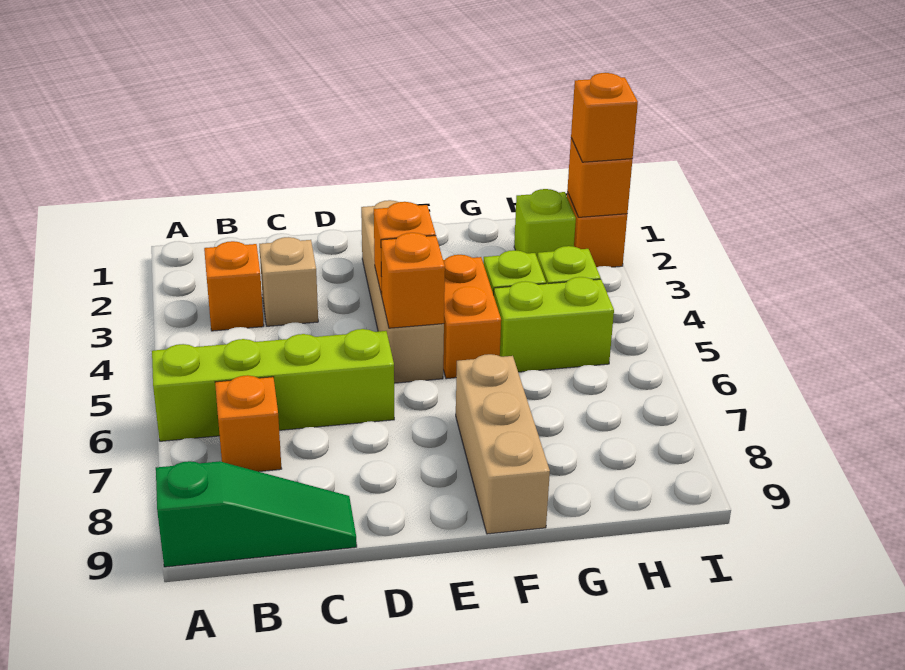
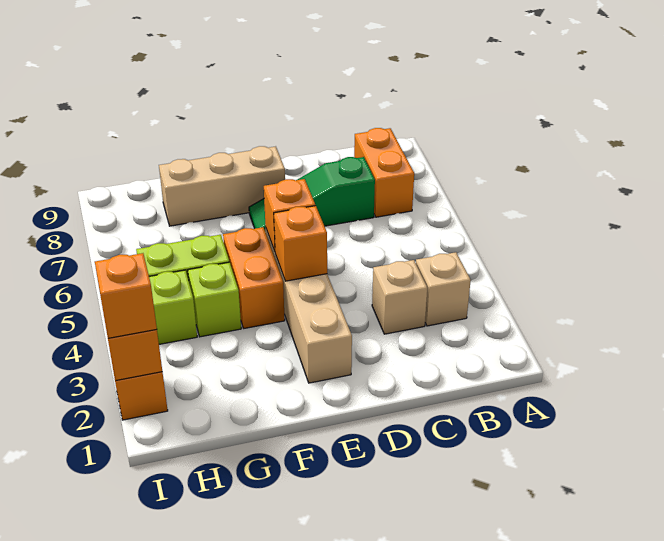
lime brick A6:D6 level 1 -> none
green slope A9:C9 level 1 top A -> green slope C7:E7 level 1 top C
orange brick B3 level 1 -> tan brick B3 level 1
orange brick B7 level 1 -> orange brick B7:B8 level 1
tan brick F7:F9 level 1 -> tan brick E8:G8 level 1
lime brick H2 level 1 -> none

